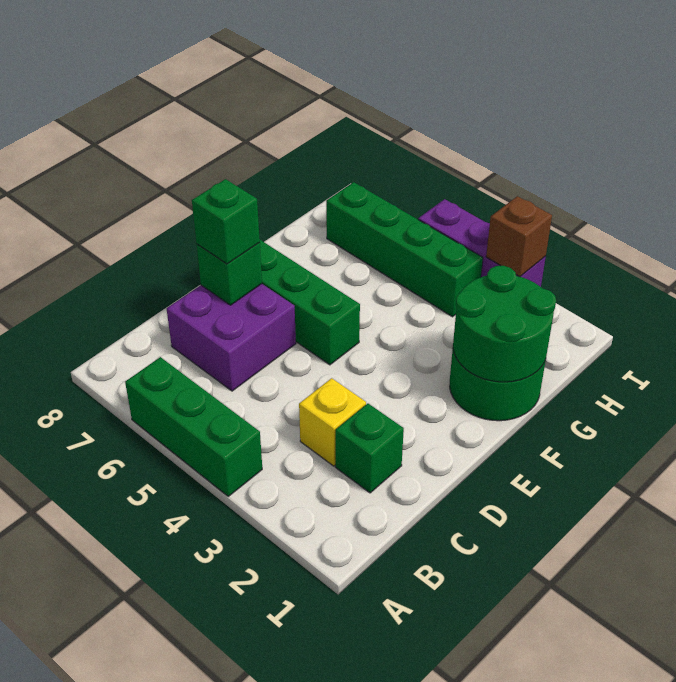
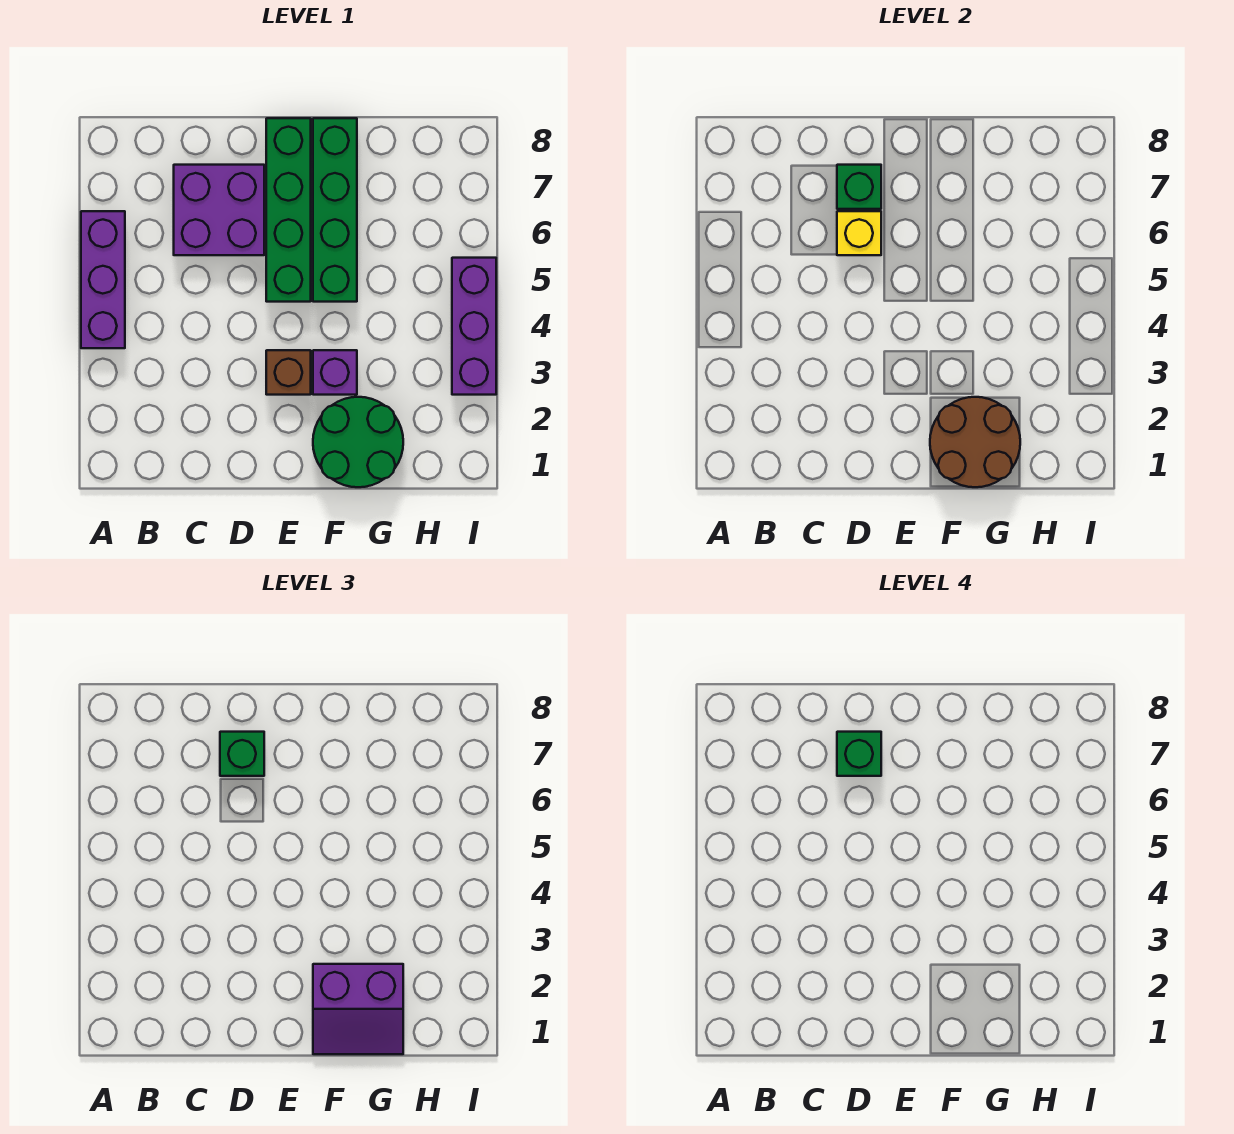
green brick A4:A6 level 1 -> purple brick A4:A6 level 1
green brick C2 level 1 -> green brick D7 level 4
yellow brick C3 level 1 -> yellow brick D6 level 2
green round brick F1:G2 level 2 -> brown round brick F1:G2 level 2
none -> purple slope F1:G2 level 3 top 2
none -> purple brick F3 level 1
green brick H4:H7 level 1 -> green brick F5:F8 level 1
brown brick I3 level 2 -> brown brick E3 level 1

